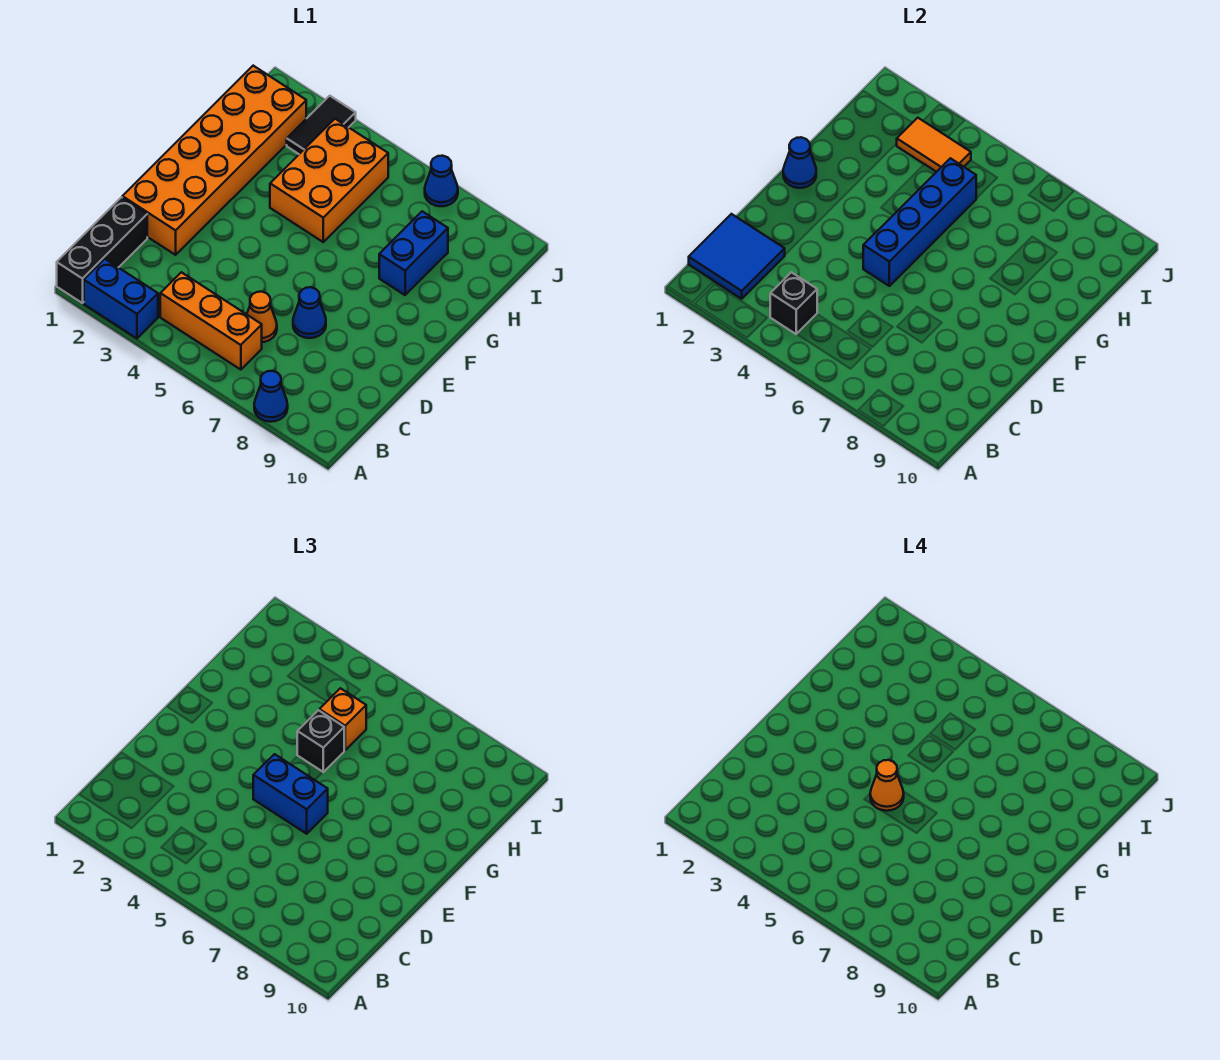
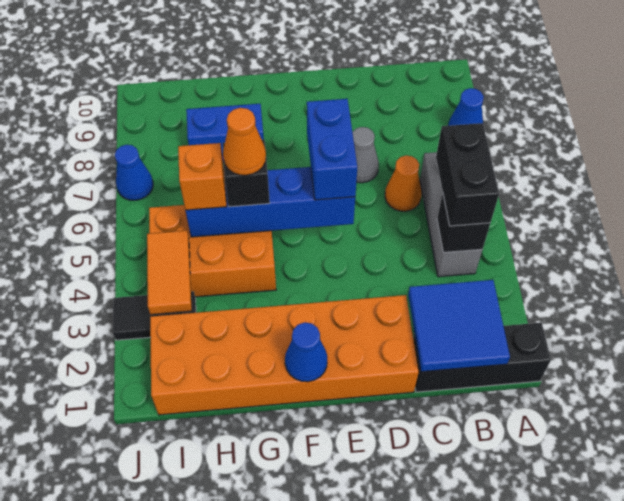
blue brick A2:A3 level 1 -> none
orange brick B4:B6 level 1 -> grey brick B4:B6 level 1
none -> black brick B4:B5 level 3
blue cone D7 level 1 -> grey cone D7 level 1
orange cone E5 level 4 -> orange cone G5 level 4

